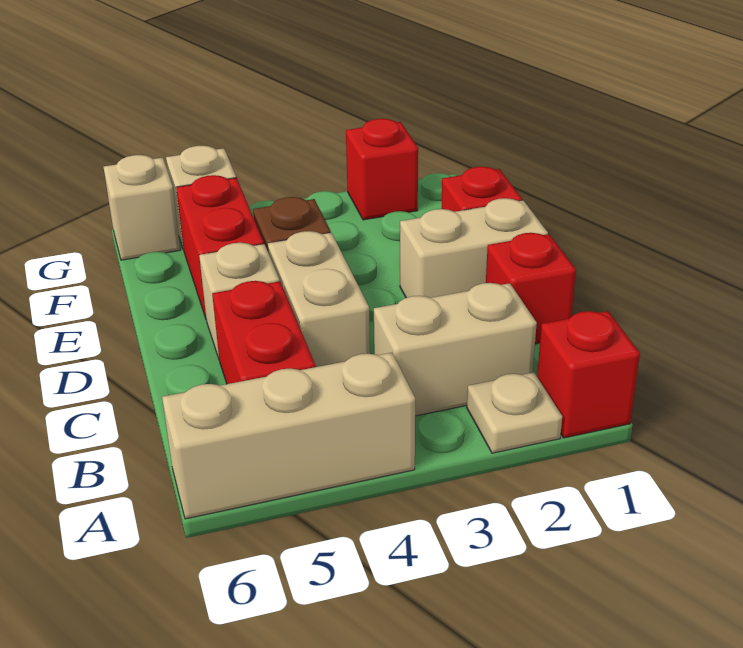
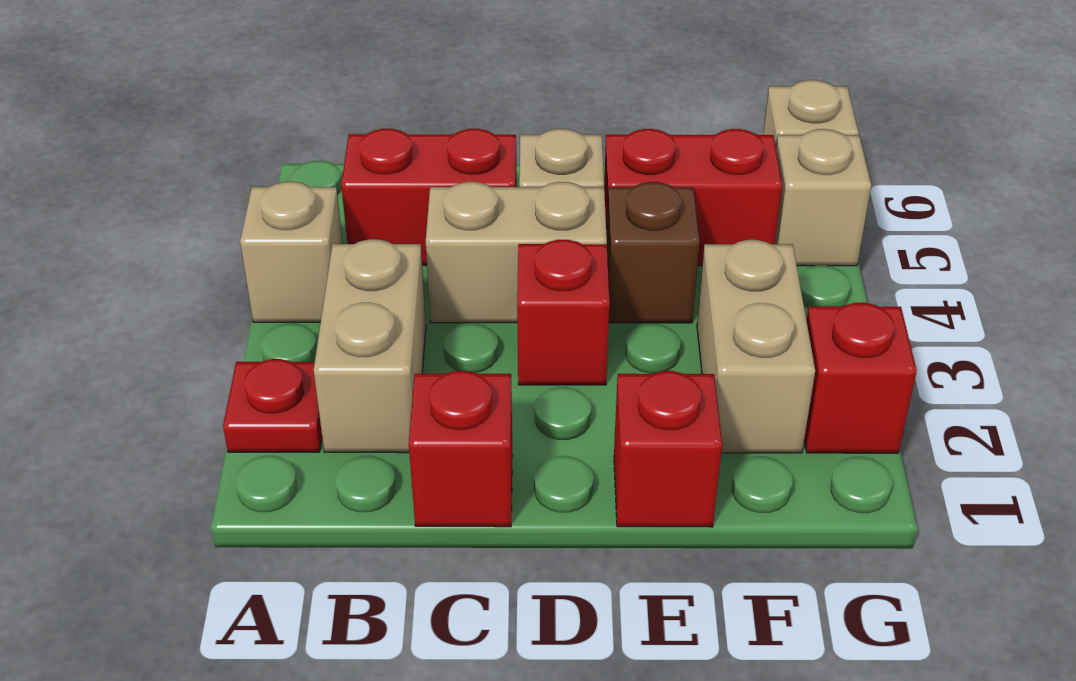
red brick A1 level 1 -> red brick D3 level 1
tan plate A2 level 1 -> red plate A2 level 1
tan brick A4:A6 level 1 -> tan brick A4 level 1
tan brick D1:D2 level 1 -> tan brick F2:F3 level 1

